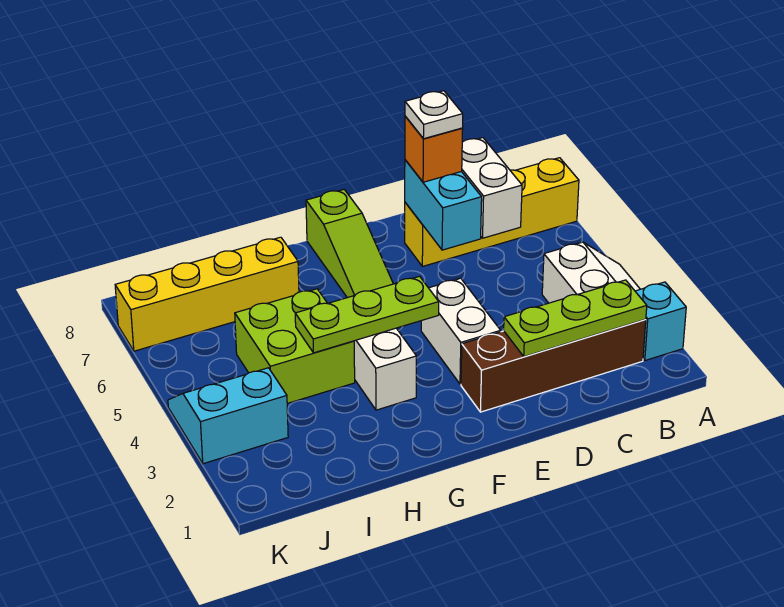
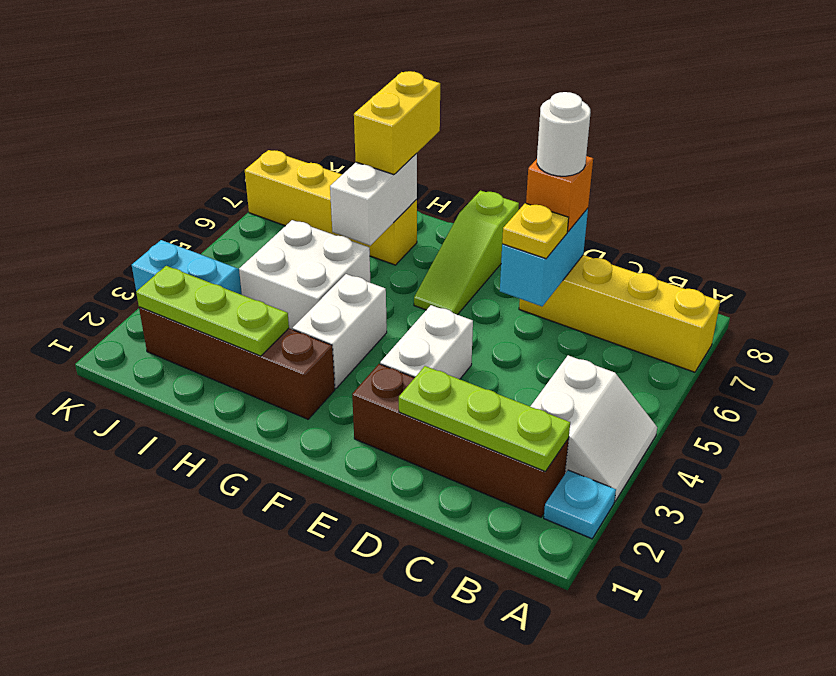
cyan brick A2 level 1 -> cyan plate A2 level 1
white brick C6:C7 level 2 -> white brick H6:H7 level 2
none -> yellow plate D6 level 3
white plate D7 level 4 -> white round brick D7 level 4
lime plate F4:H4 level 2 -> lime plate H2:J2 level 2
none -> brown brick G2:J2 level 1
lime brick H4:I5 level 1 -> white brick H4:I5 level 1
none -> yellow brick H7:H8 level 3

